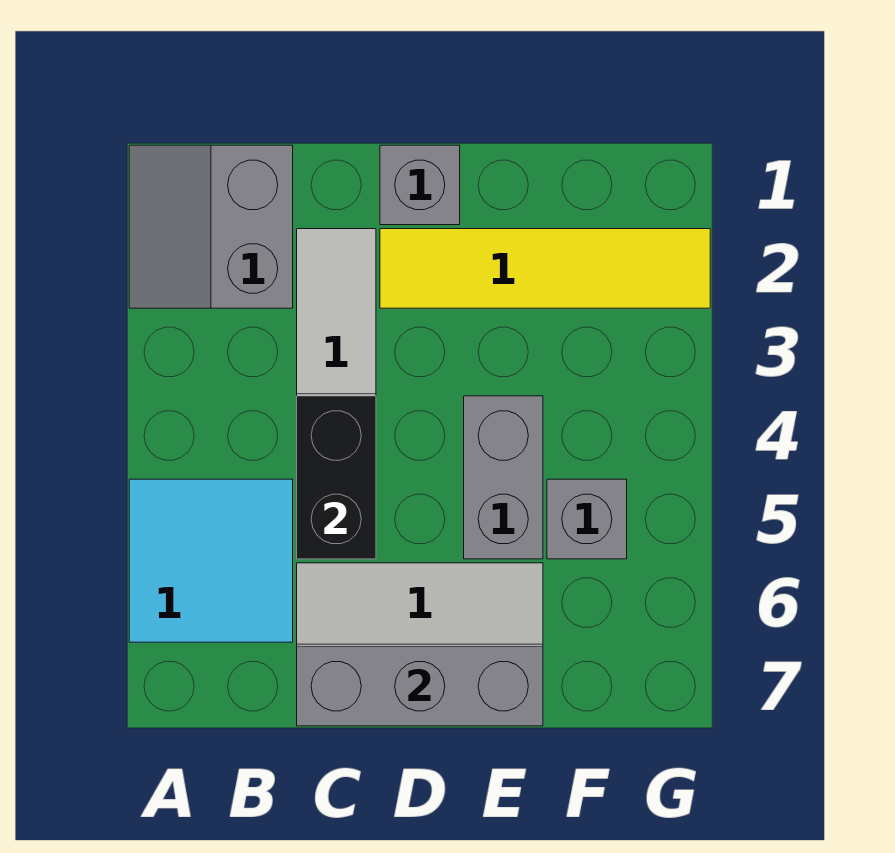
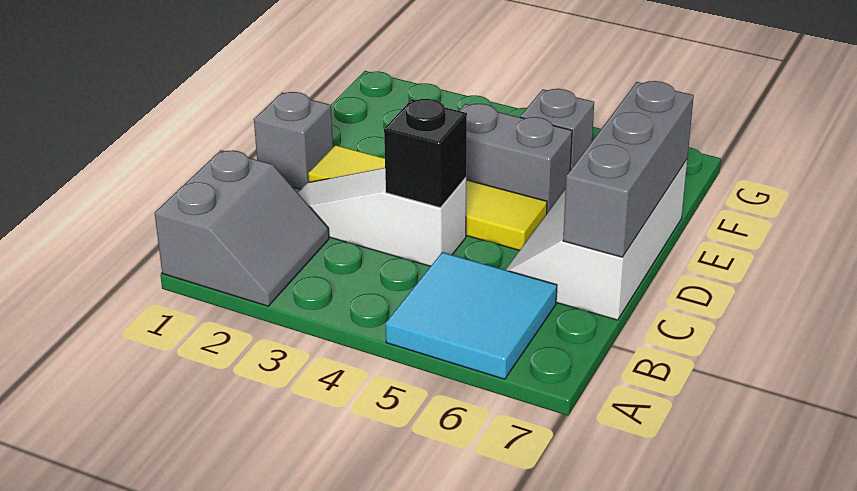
grey slope A1:B2 level 1 top B -> grey slope A1:B2 level 1 top 1
black brick C4:C5 level 2 -> black brick C4 level 2
yellow tile D2:G2 level 1 -> yellow tile D2:D5 level 1

